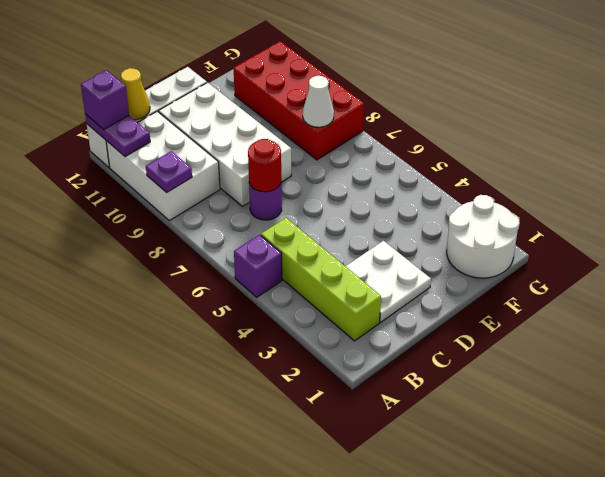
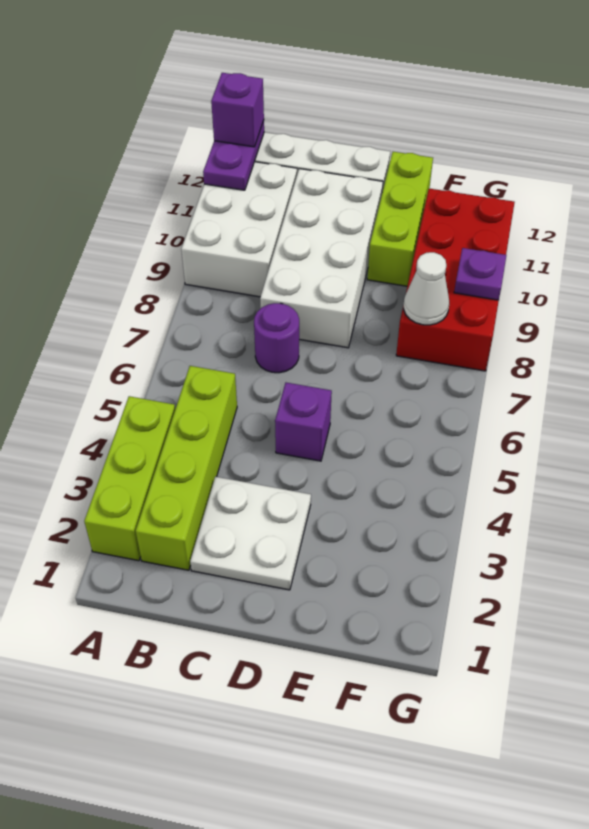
none -> lime brick A2:A4 level 1
purple brick A5 level 1 -> purple brick D5 level 1
purple plate A9 level 2 -> purple plate G9 level 2
yellow cone B12 level 2 -> none
red round brick C7 level 2 -> none
none -> lime brick E10:E12 level 1
white round brick F1:G2 level 1 -> none

